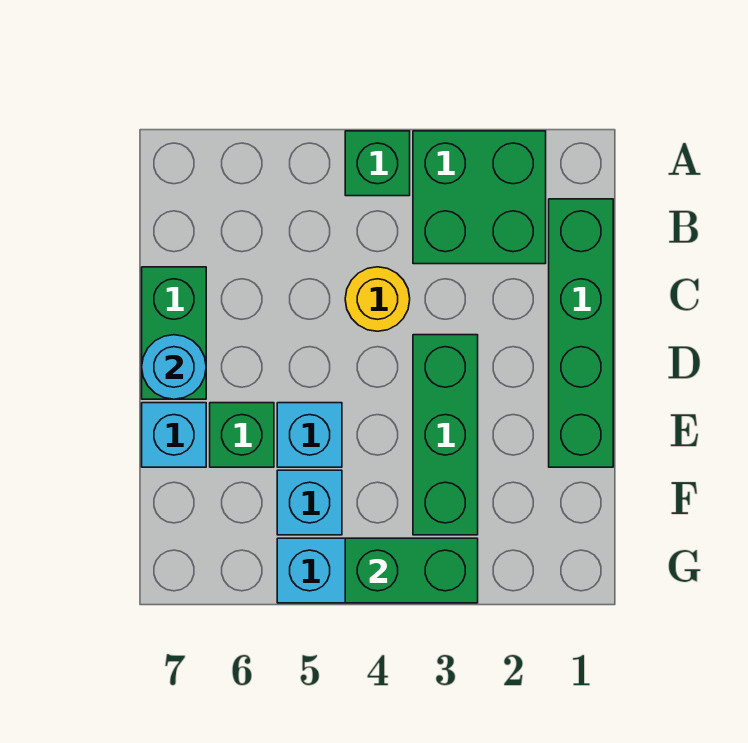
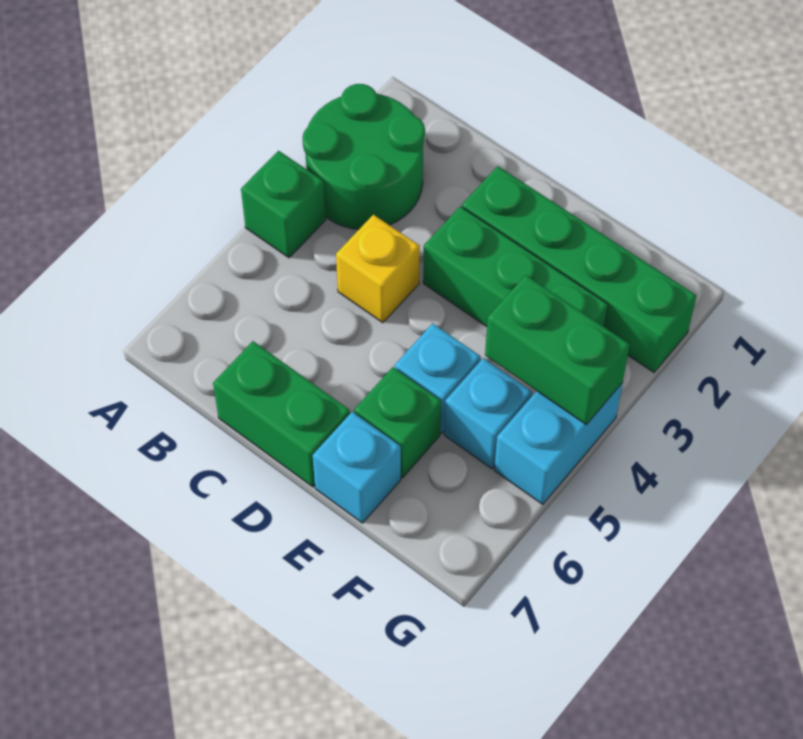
green brick A2:B3 level 1 -> green round brick A2:B3 level 1
green brick B1:E1 level 1 -> green brick D2:G2 level 1
yellow round brick C4 level 1 -> yellow brick C4 level 1
cyan round brick D7 level 2 -> none
green brick G3:G4 level 2 -> green brick F4:G4 level 2

